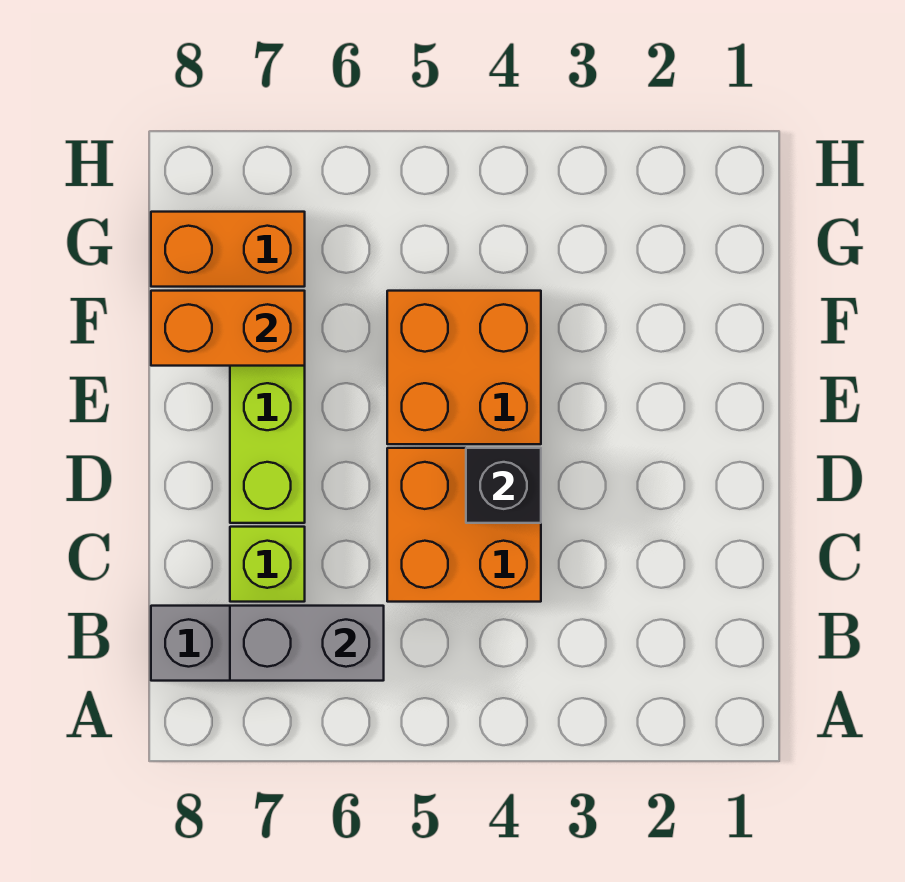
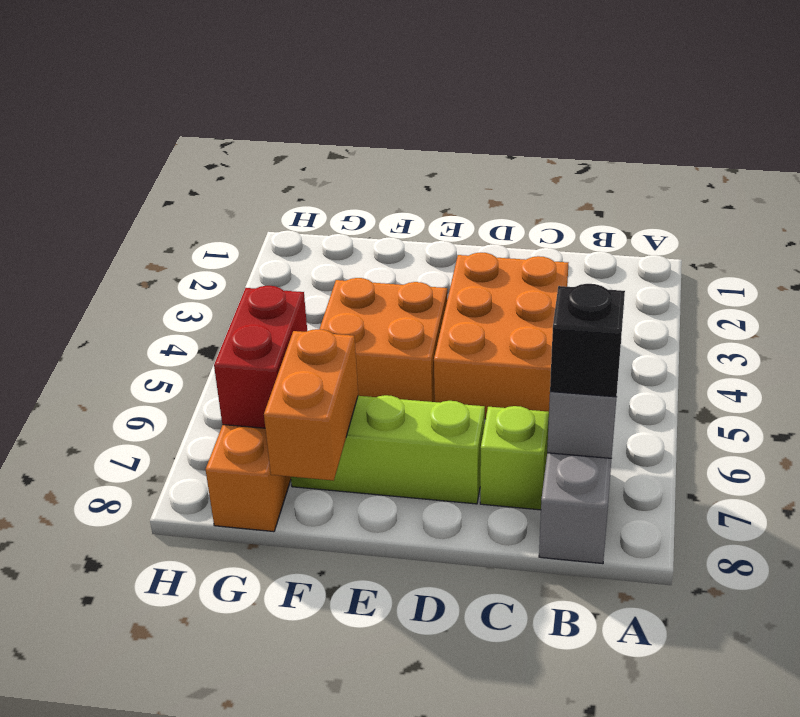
orange brick C4:D5 level 1 -> orange brick C3:D5 level 1
black brick D4 level 2 -> black brick B7 level 3
none -> red brick G6:G7 level 2

